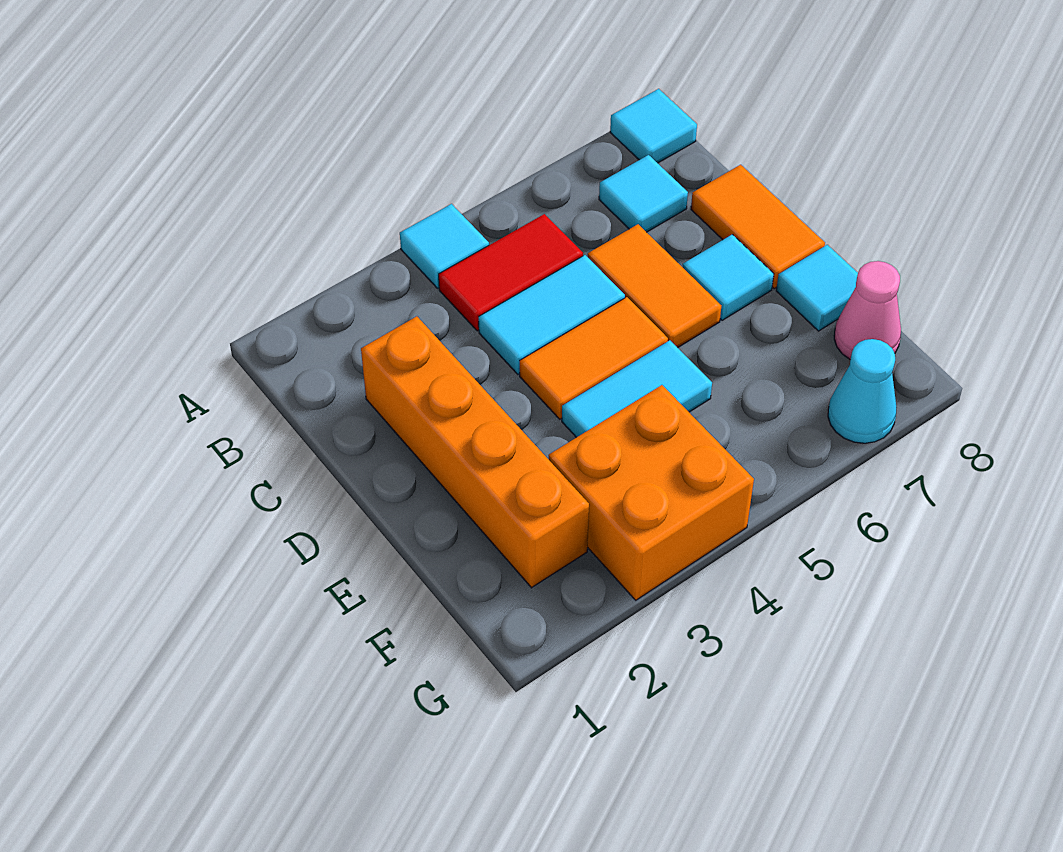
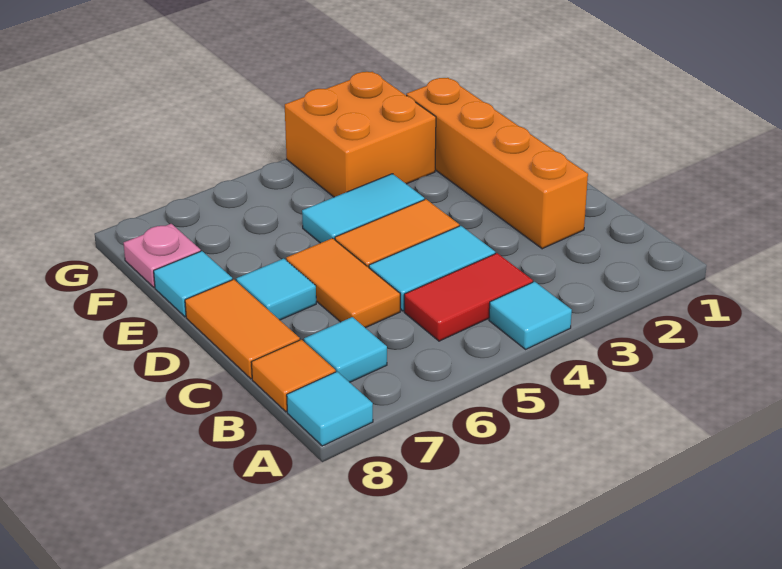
none -> orange tile B8 level 1
pink cone F8 level 1 -> pink plate F8 level 1
cyan cone G7 level 1 -> none

